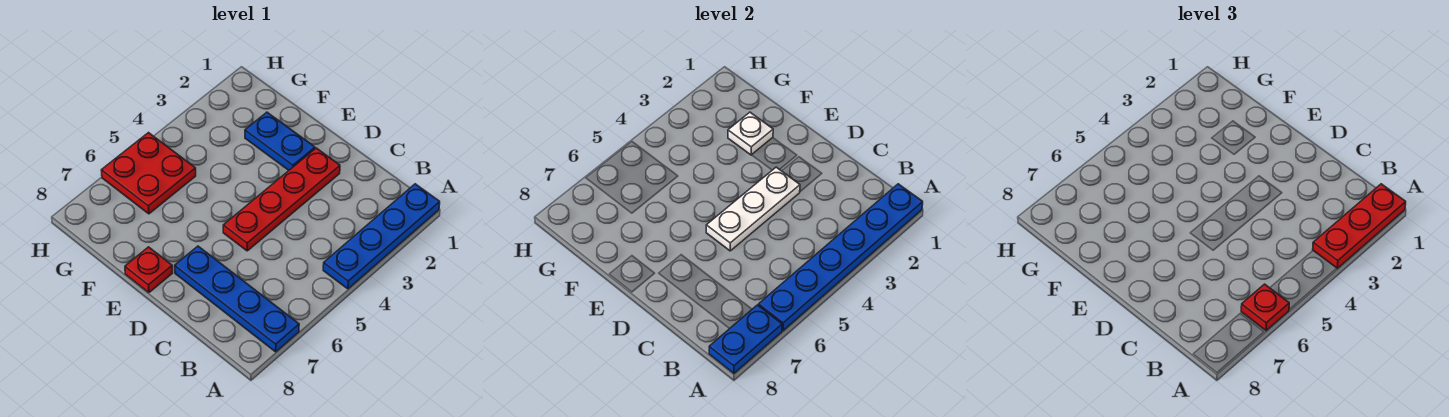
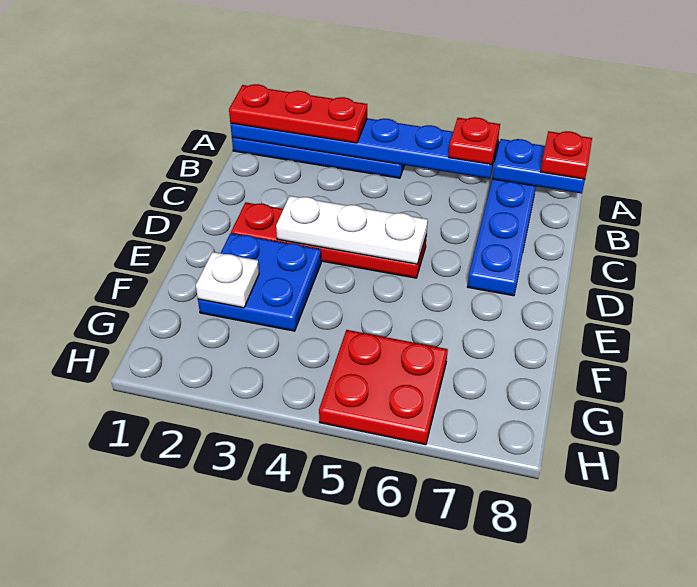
blue plate E2:F2 level 1 -> blue plate E2:F3 level 1
red plate E8 level 1 -> red plate A8 level 3

